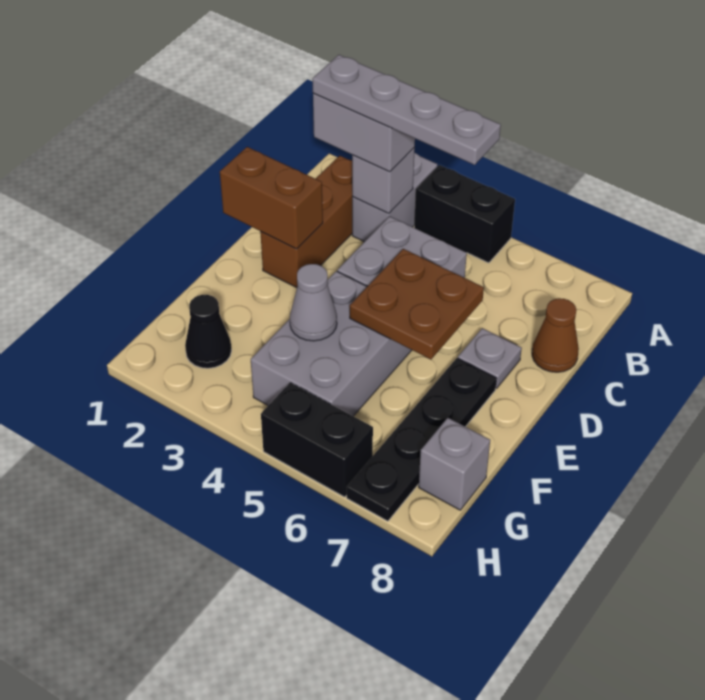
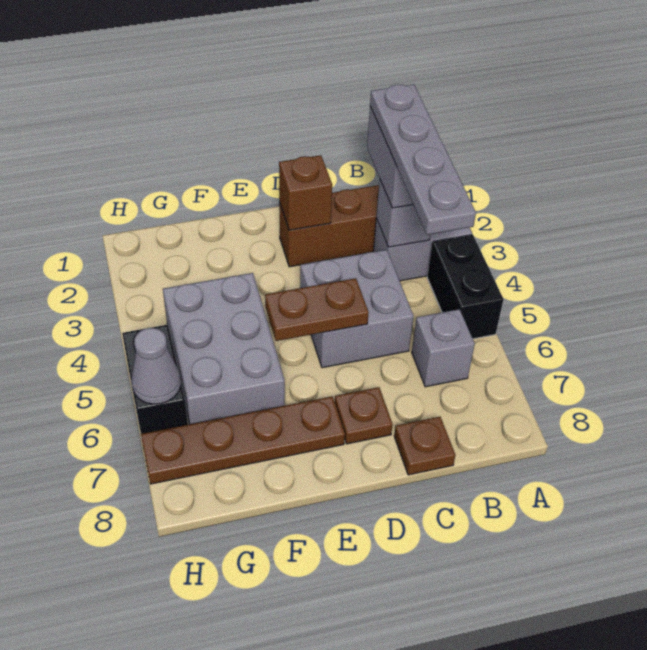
brown cone C8 level 1 -> brown plate C8 level 1
brown brick D1:D2 level 2 -> brown brick D2 level 2
brown plate D5:E6 level 2 -> brown plate D5:E5 level 2
grey plate D7 level 1 -> brown plate D7 level 1
grey brick E4:G5 level 1 -> grey brick F4:G6 level 1
black plate E7:H7 level 1 -> brown plate E7:H7 level 1
grey cone F4 level 2 -> grey cone H6 level 2
black cone G2 level 1 -> none
grey brick G8 level 1 -> grey brick B6 level 1

